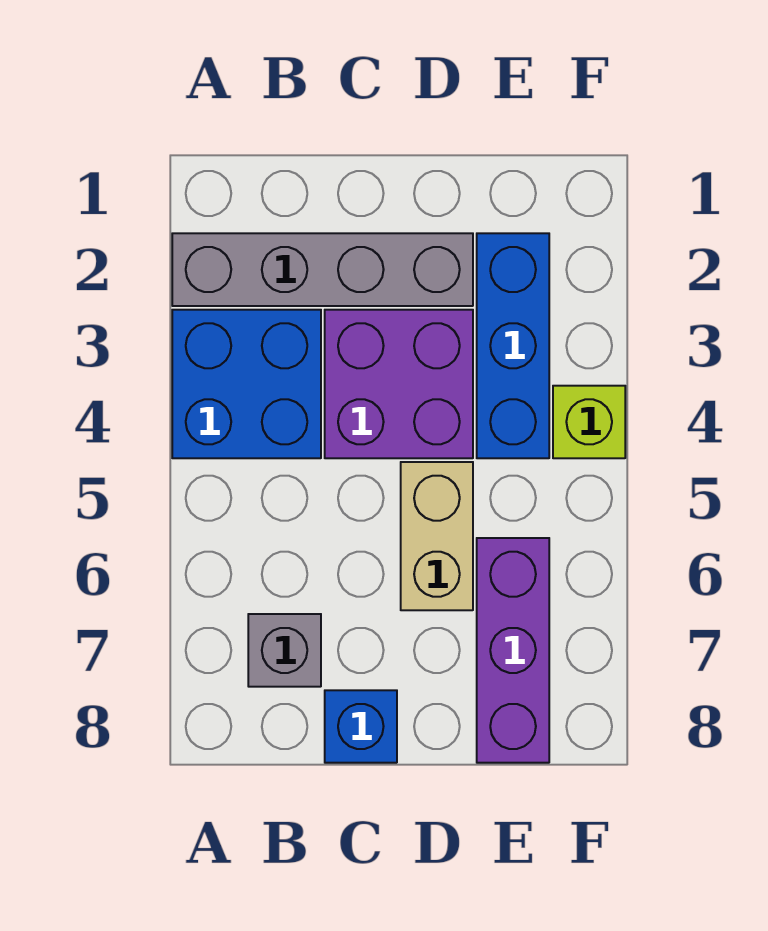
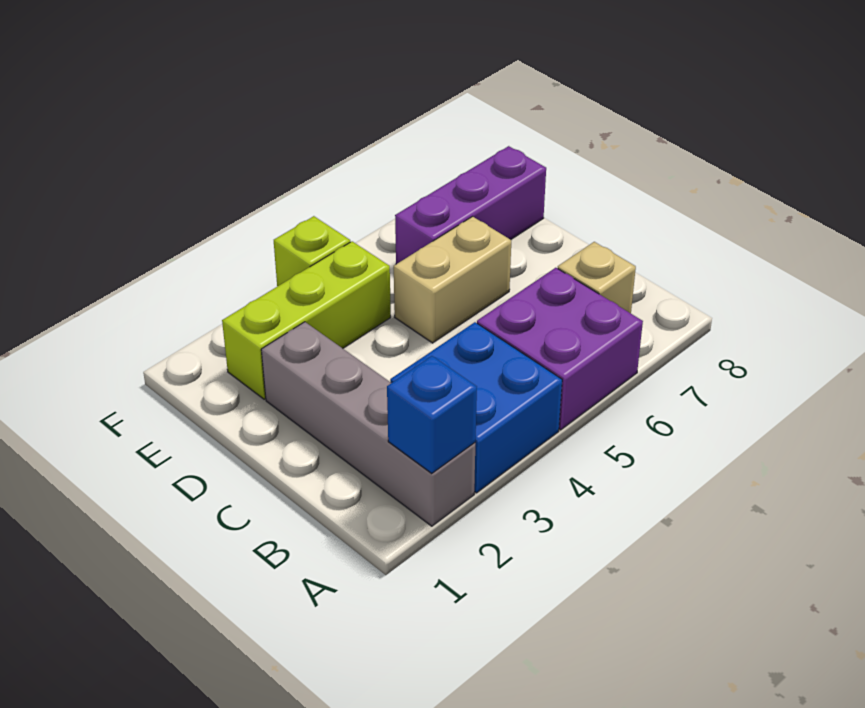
grey brick B7 level 1 -> tan brick B7 level 1
purple brick C3:D4 level 1 -> purple brick A5:B6 level 1
blue brick C8 level 1 -> blue brick A2 level 2
blue brick E2:E4 level 1 -> lime brick E2:E4 level 1

